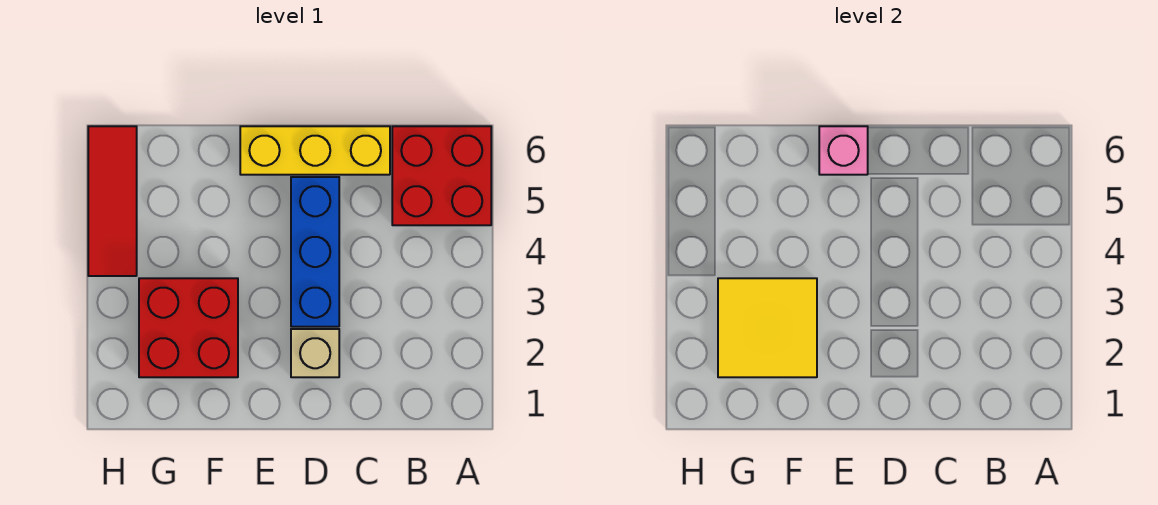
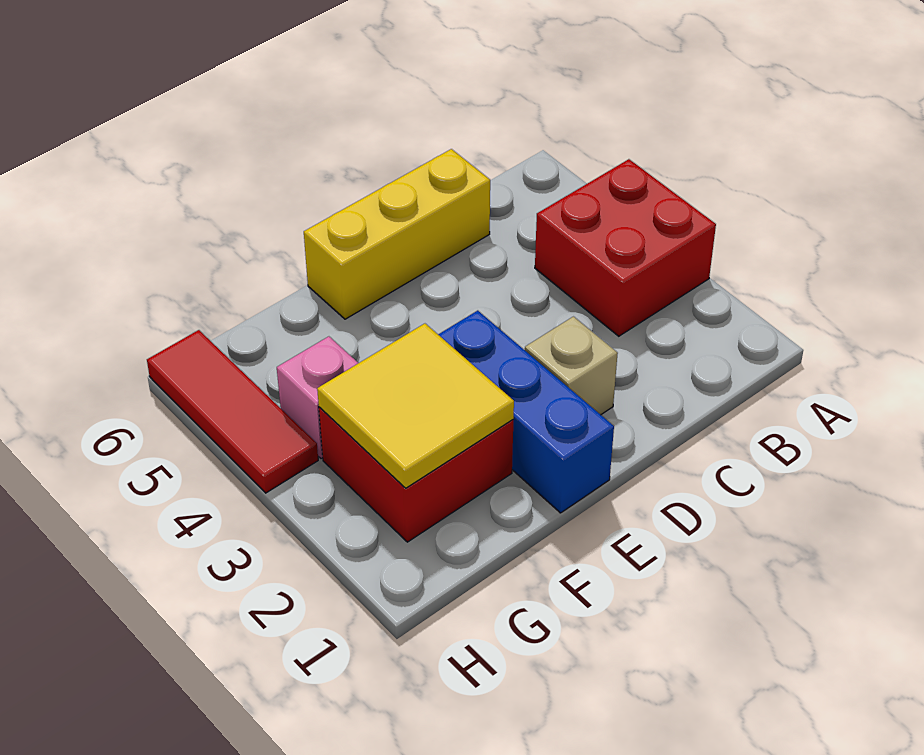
red brick A5:B6 level 1 -> red brick A3:B4 level 1
blue brick D3:D5 level 1 -> blue brick E1:E3 level 1
pink brick E6 level 2 -> pink brick G4 level 1

